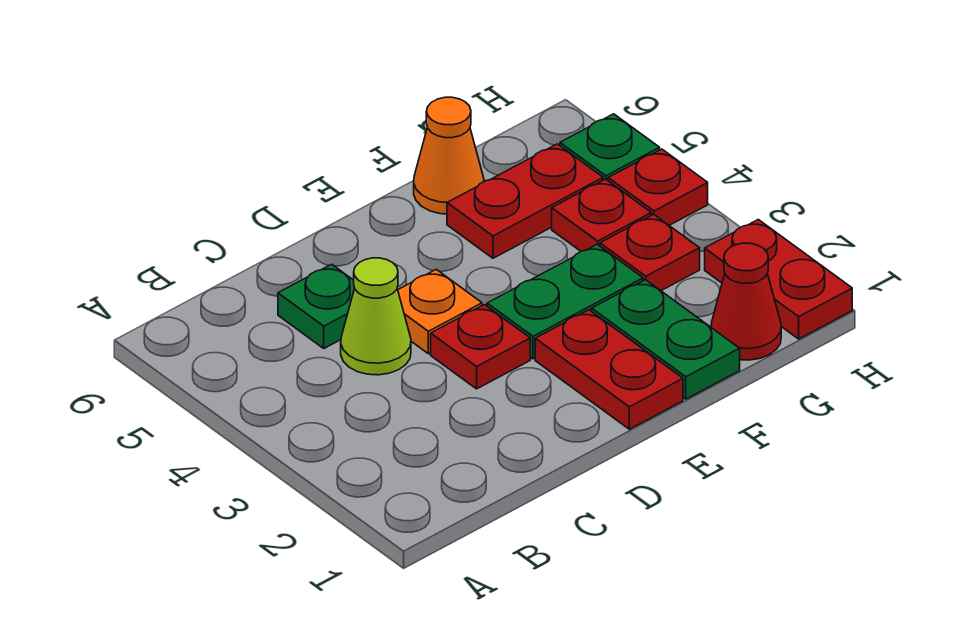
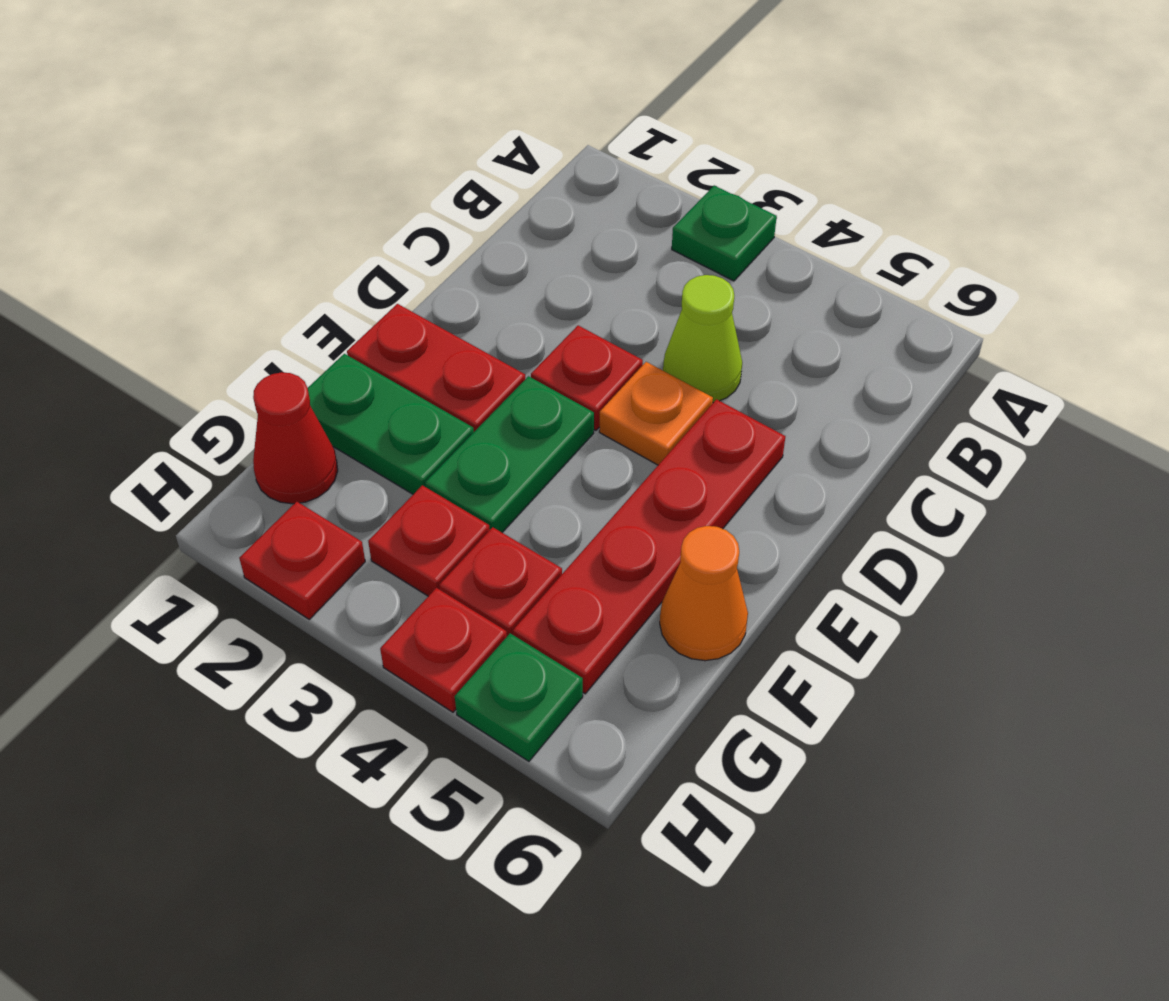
green plate C5 level 1 -> green plate A3 level 1
red plate F5:G5 level 1 -> red plate D5:G5 level 1
red plate H1:H2 level 1 -> red plate H2 level 1

